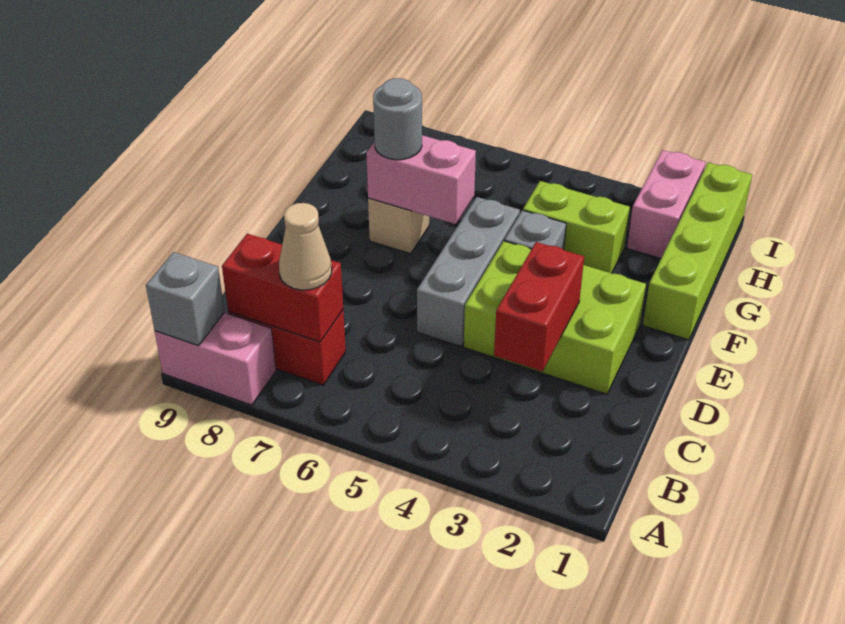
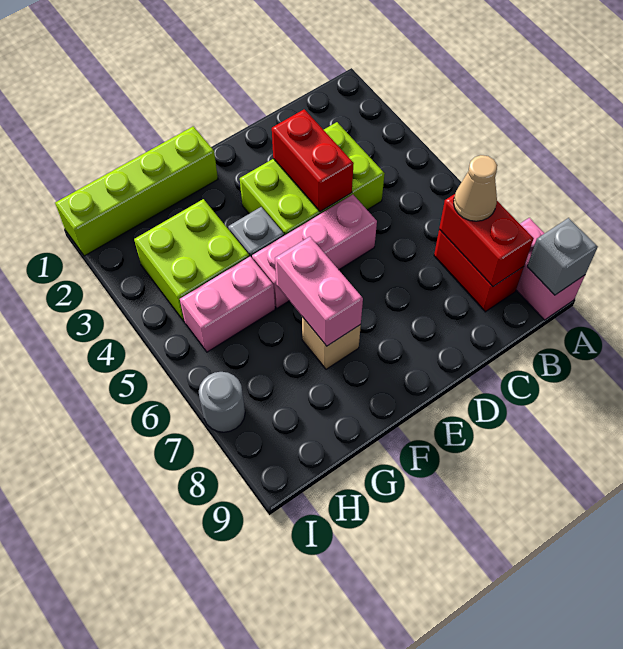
red brick C3:D3 level 2 -> red brick D3:D4 level 2
lime brick D2:E4 level 1 -> lime brick C3:E4 level 1
grey brick D5:F5 level 1 -> pink brick D5:F5 level 1
grey round brick F7 level 3 -> grey round brick I7 level 1
lime brick G3:G4 level 1 -> lime brick G3:H4 level 1
pink brick H2:I2 level 1 -> pink brick G5:H5 level 1

